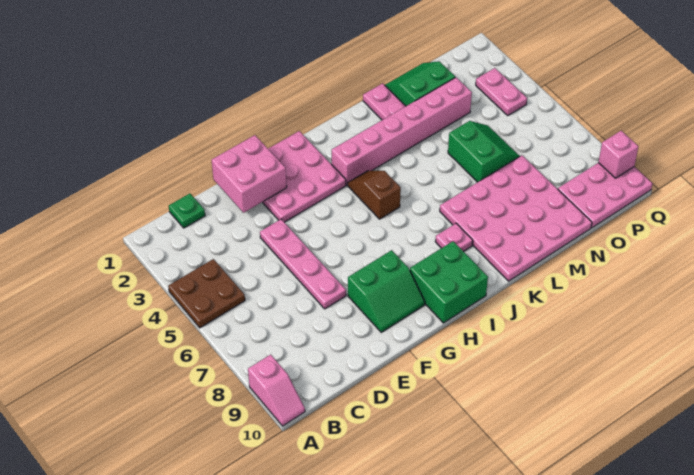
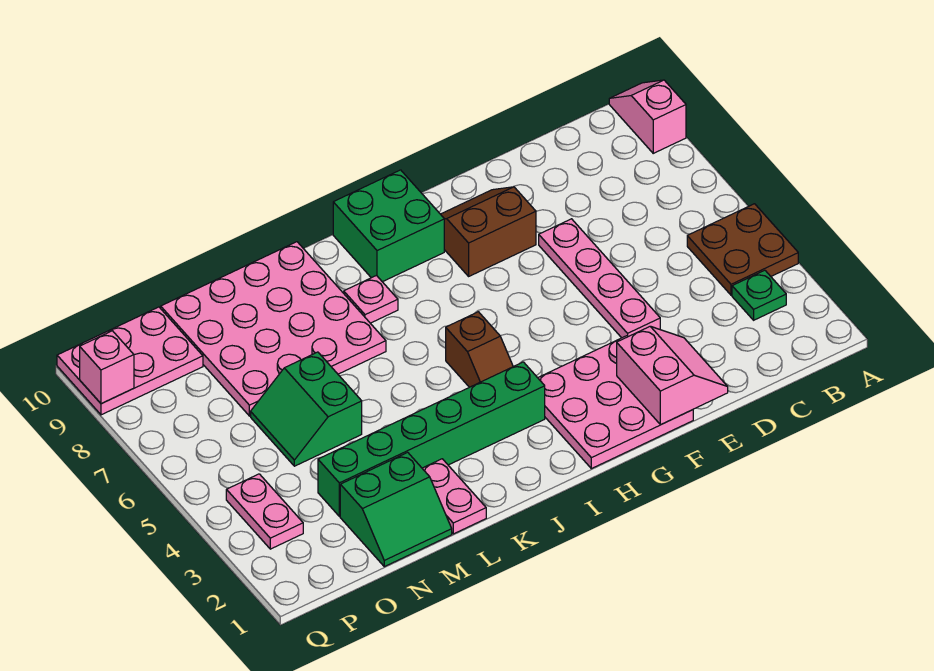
green plate C1 level 1 -> green plate B3 level 1
pink brick E1:F2 level 2 -> pink slope E1:F2 level 2 top F
green slope F8:G9 level 1 top 8 -> brown slope F8:G9 level 1 top 8
pink brick I3:N3 level 1 -> green brick I3:N3 level 1

